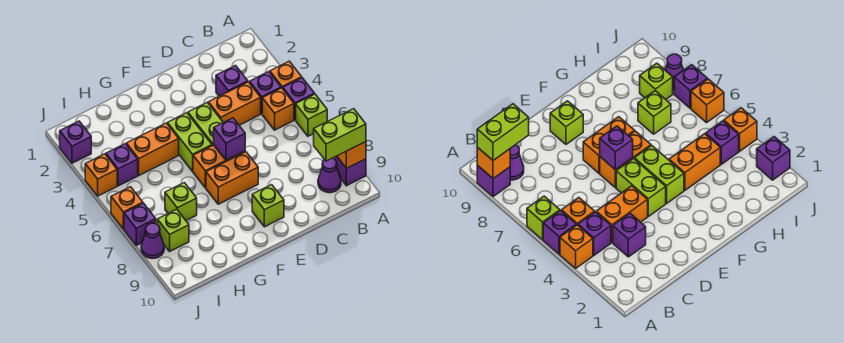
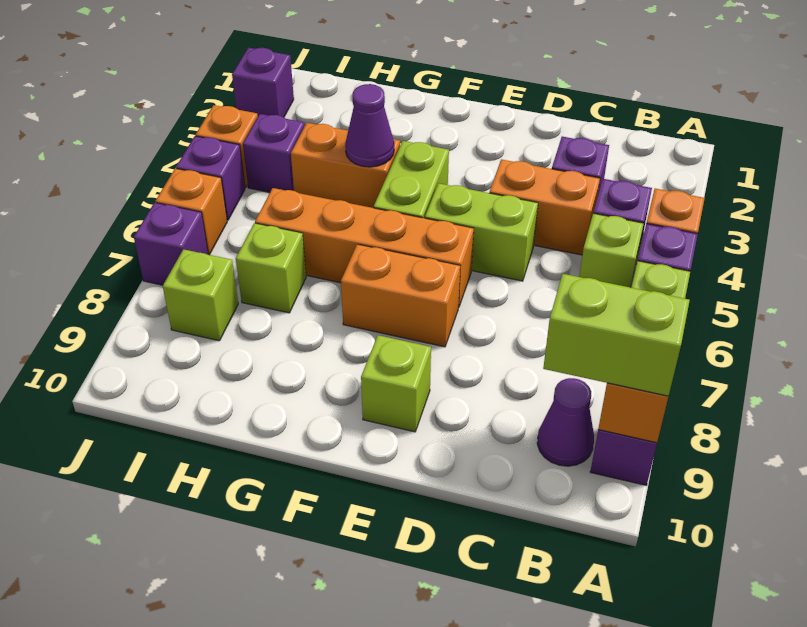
orange brick B5 level 1 -> lime brick B5 level 1
lime brick E4:E5 level 1 -> lime brick D5:E5 level 1
orange brick E6:F6 level 1 -> orange brick E6:H6 level 1
purple brick E6 level 2 -> purple brick J5 level 1
purple cone J8 level 1 -> purple cone G4 level 2

